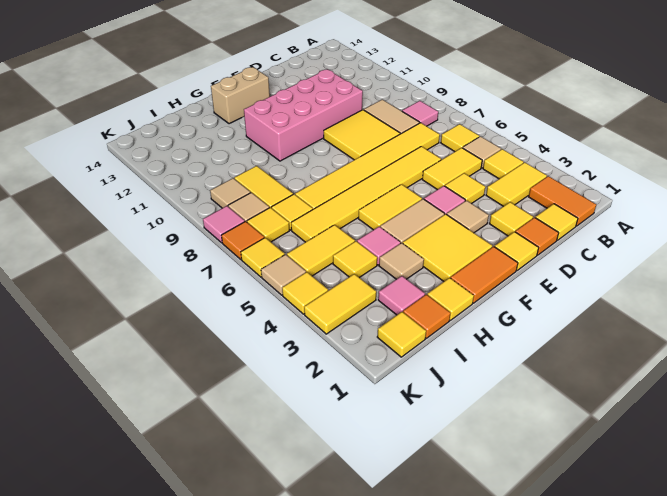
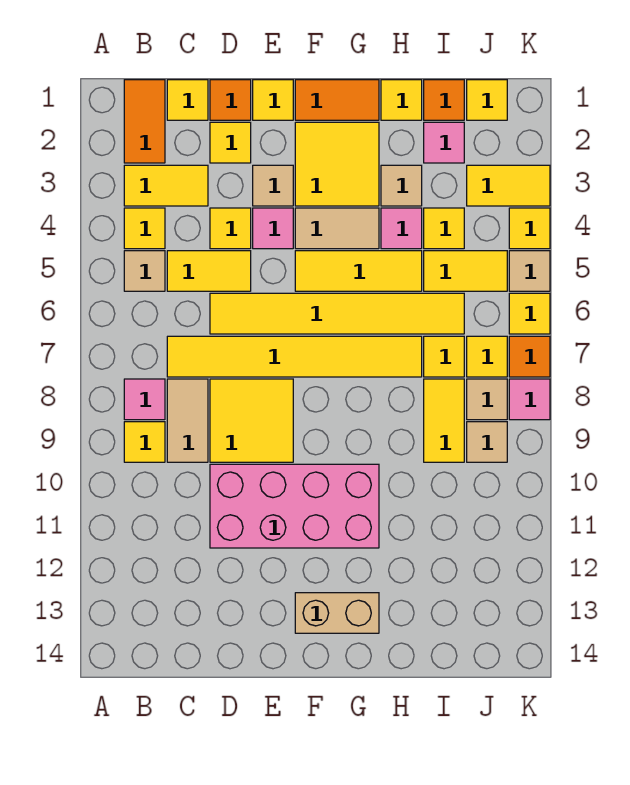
yellow tile B6 level 1 -> yellow tile B9 level 1
yellow tile F5:G5 level 1 -> yellow tile F5:H5 level 1

